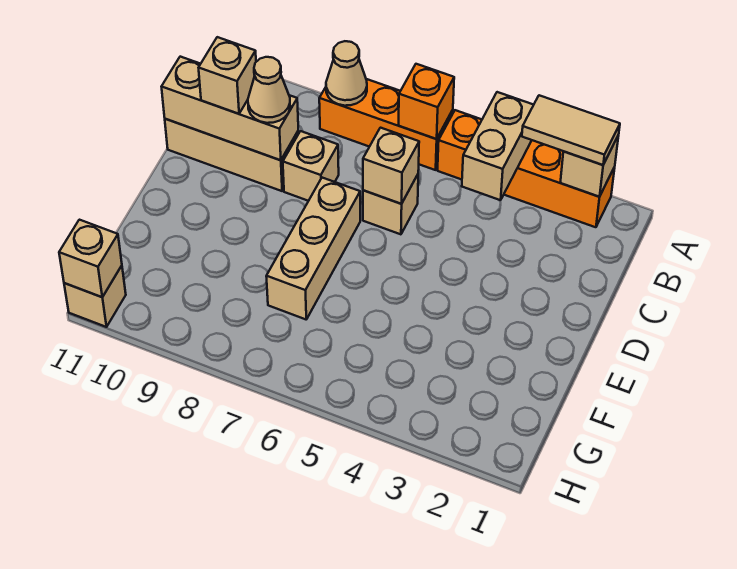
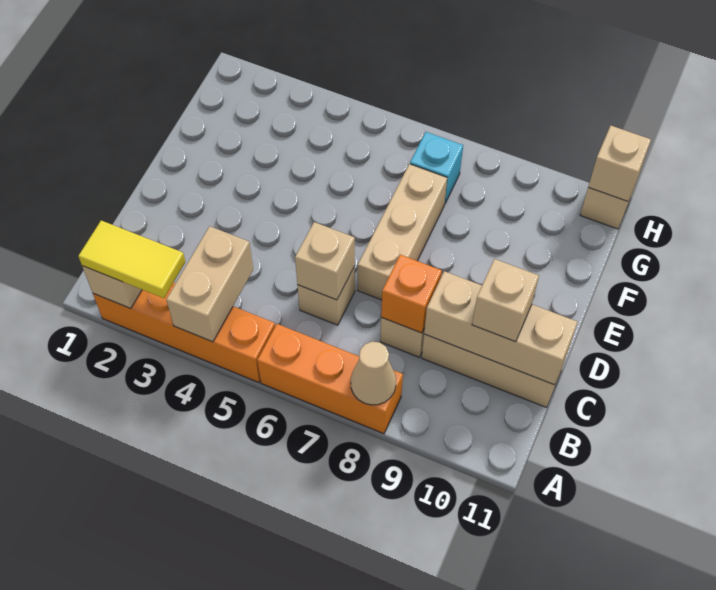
tan tile A2:A3 level 3 -> yellow tile A2:A3 level 3
orange brick A6 level 2 -> orange brick C8 level 2
tan cone C9 level 3 -> none
none -> cyan brick G7 level 1

